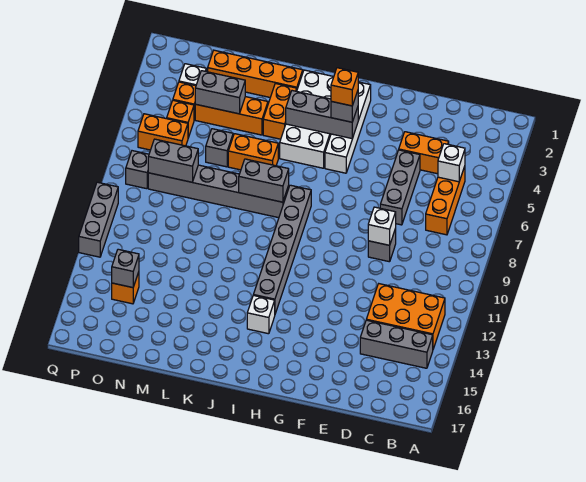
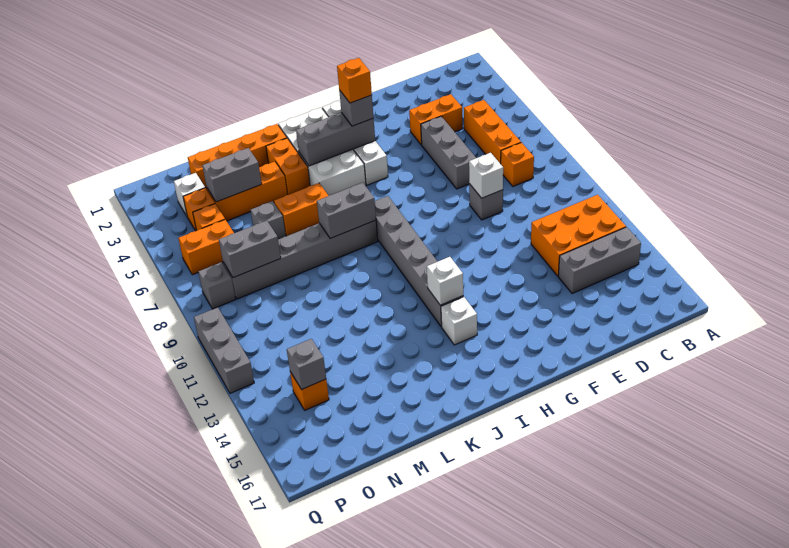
white brick C5 level 2 -> white brick I13 level 2
none -> orange brick C8 level 1

